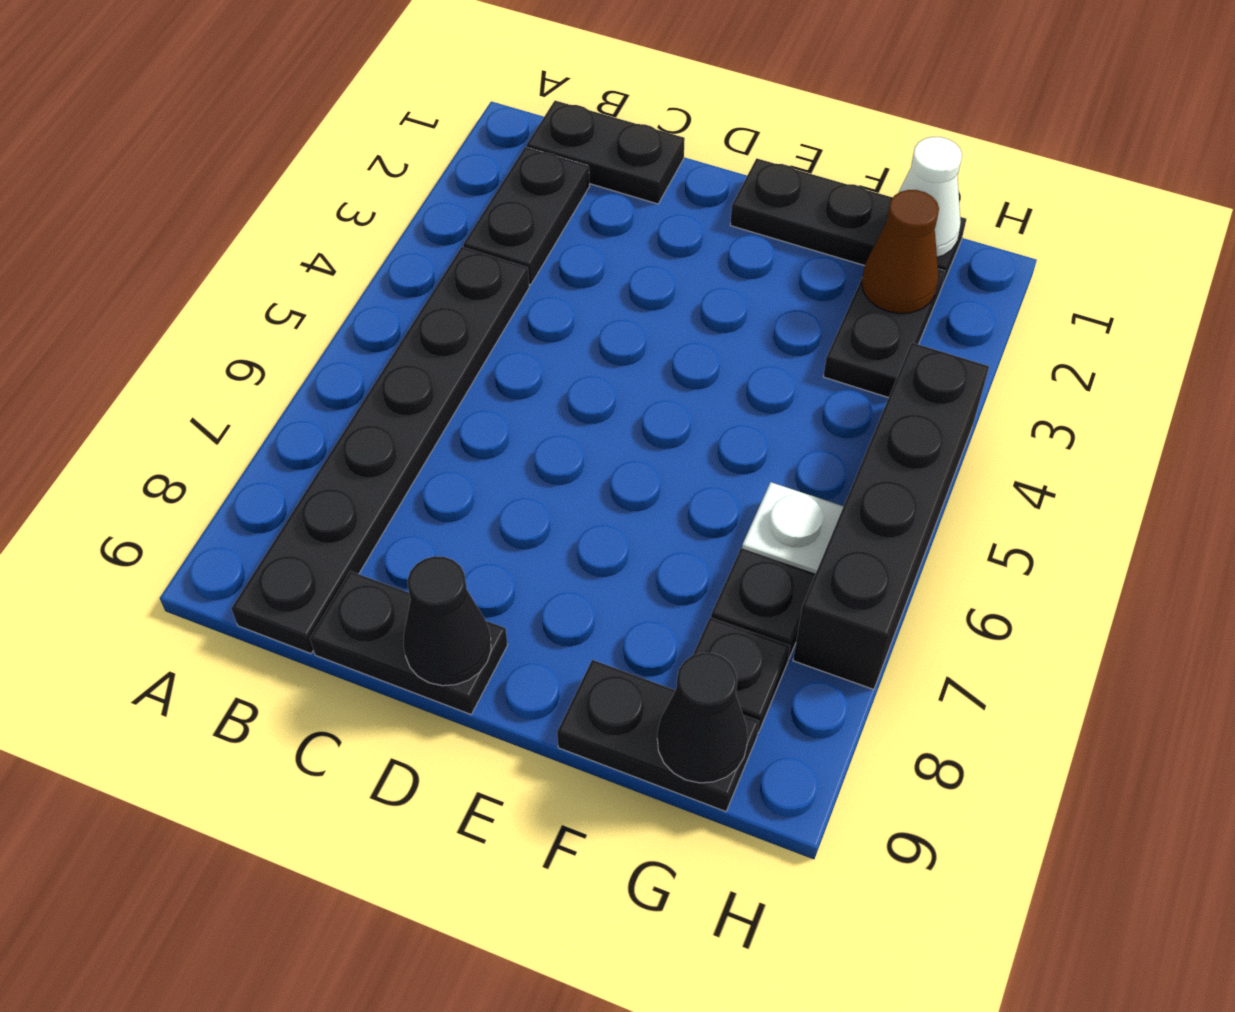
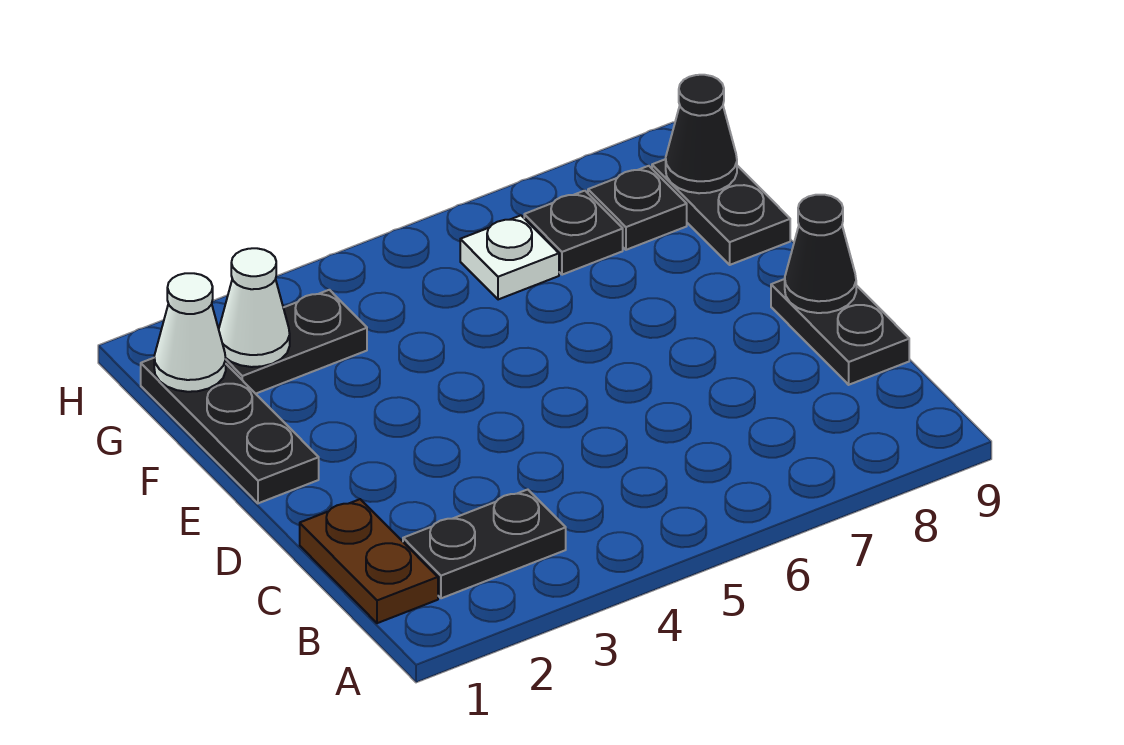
black plate B1:C1 level 1 -> brown plate B1:C1 level 1
black plate B4:B9 level 1 -> none
brown cone G2 level 2 -> white cone G2 level 2
black brick H4:H7 level 1 -> none

